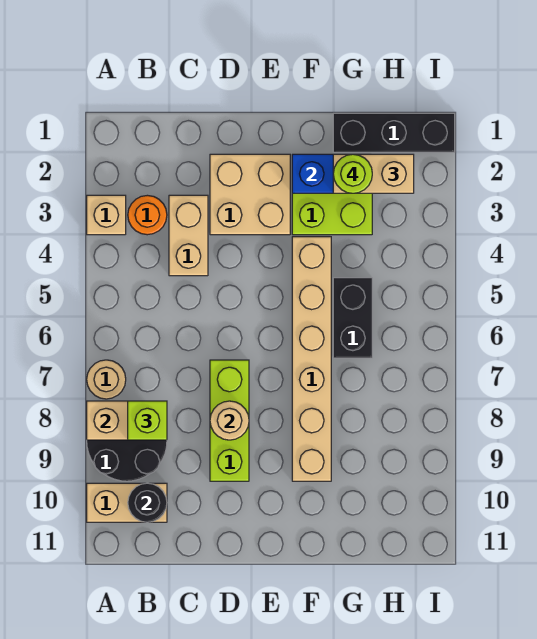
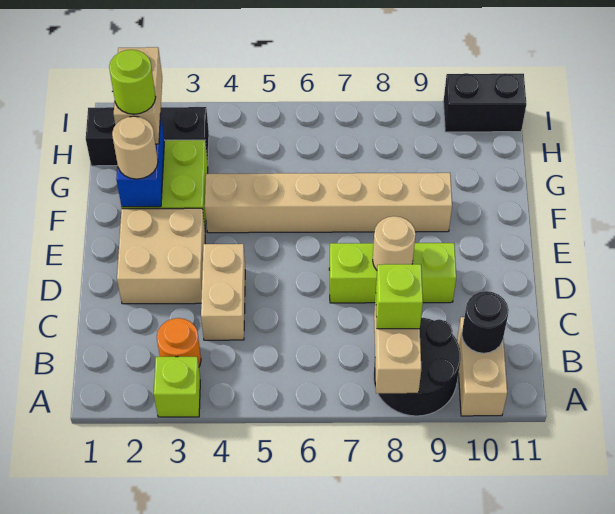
tan brick A3 level 1 -> lime brick A3 level 1
tan round brick A7 level 1 -> tan round brick F2 level 3
tan brick C3:C4 level 1 -> tan brick C4:D4 level 1
black brick G1:I1 level 1 -> black brick H1:H3 level 1
black brick G5:G6 level 1 -> black brick I10:I11 level 1

